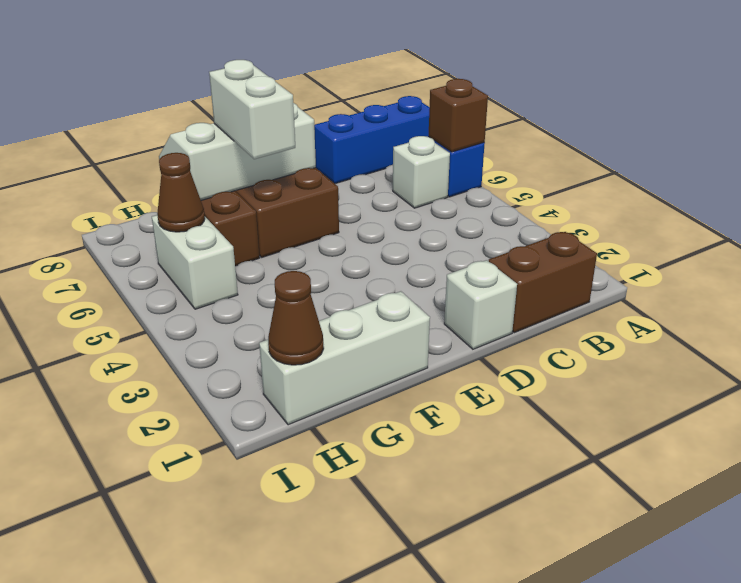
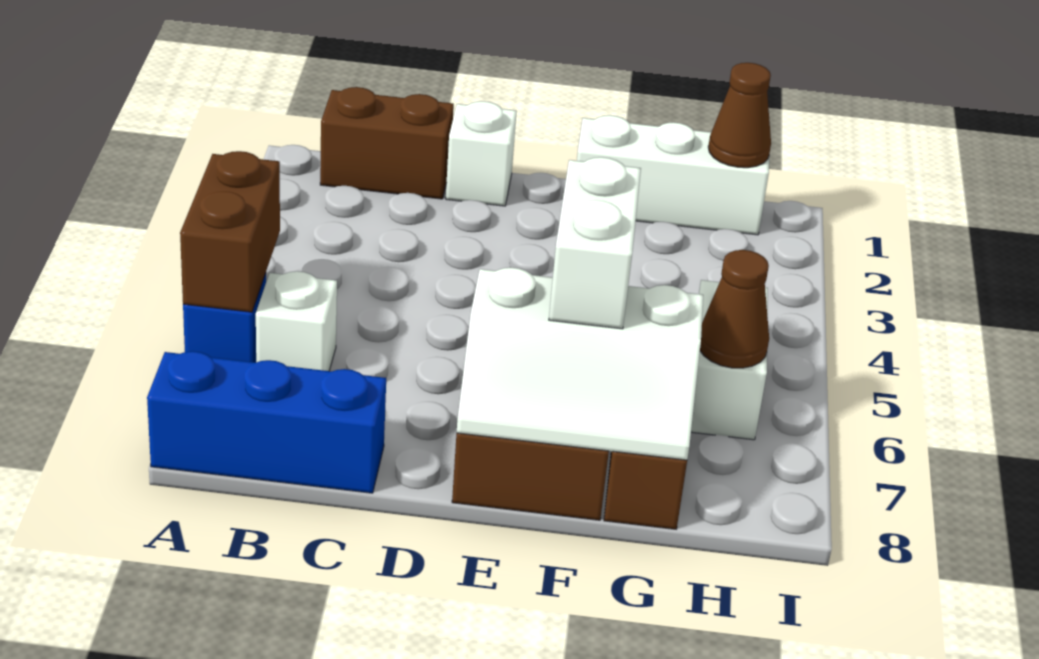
brown brick A6 level 2 -> brown brick A5:A6 level 2

